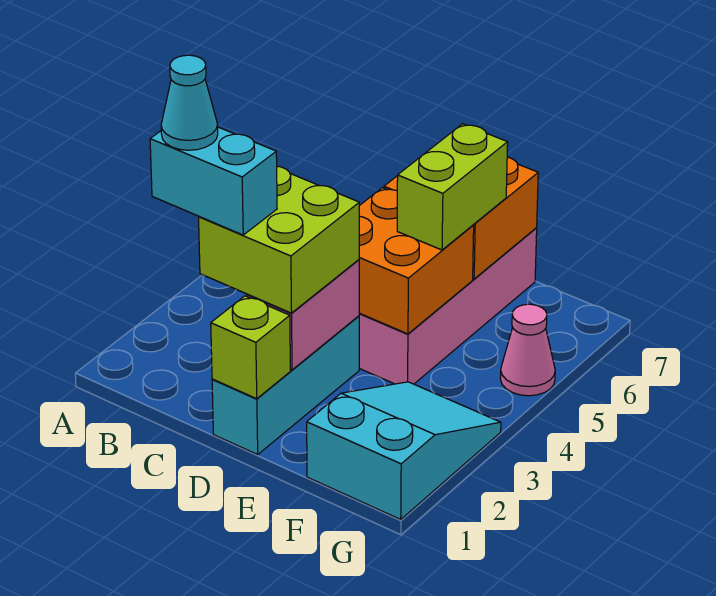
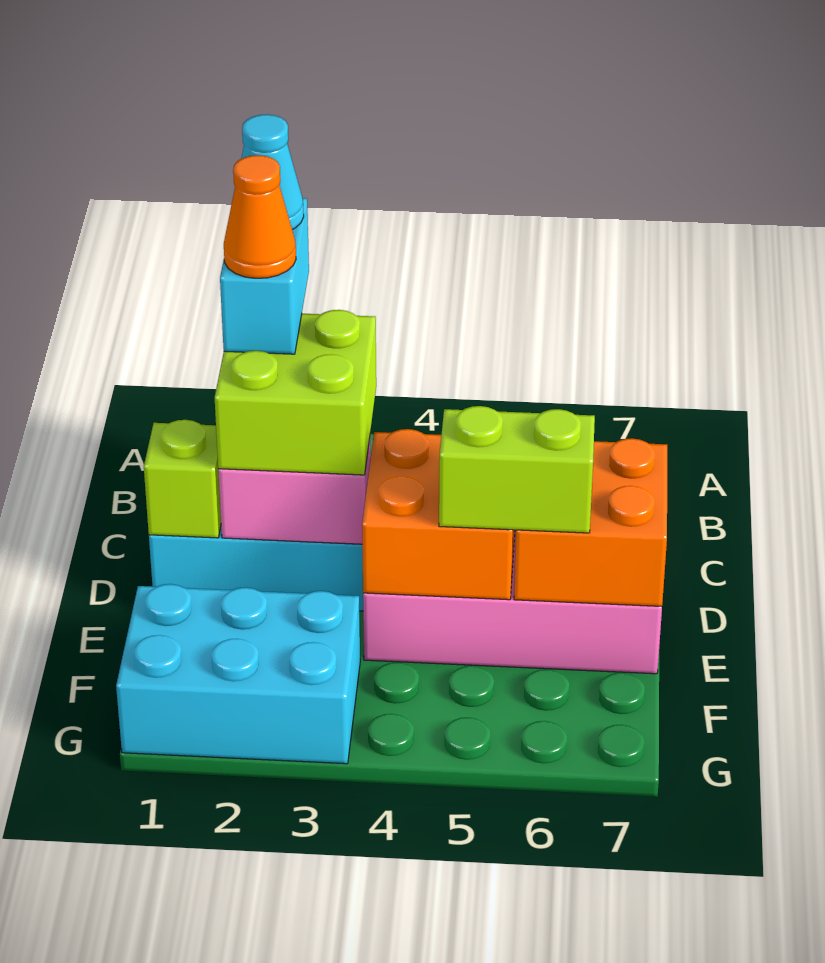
none -> orange cone C2 level 5
cyan slope F1:G3 level 1 top 1 -> cyan brick F1:G3 level 1
pink cone G5 level 1 -> none

